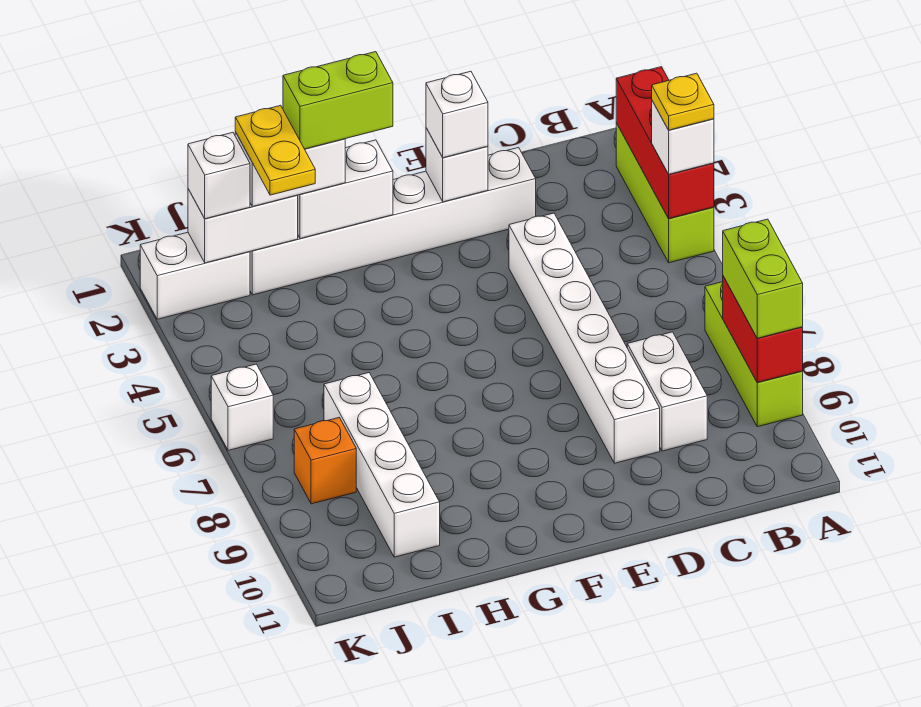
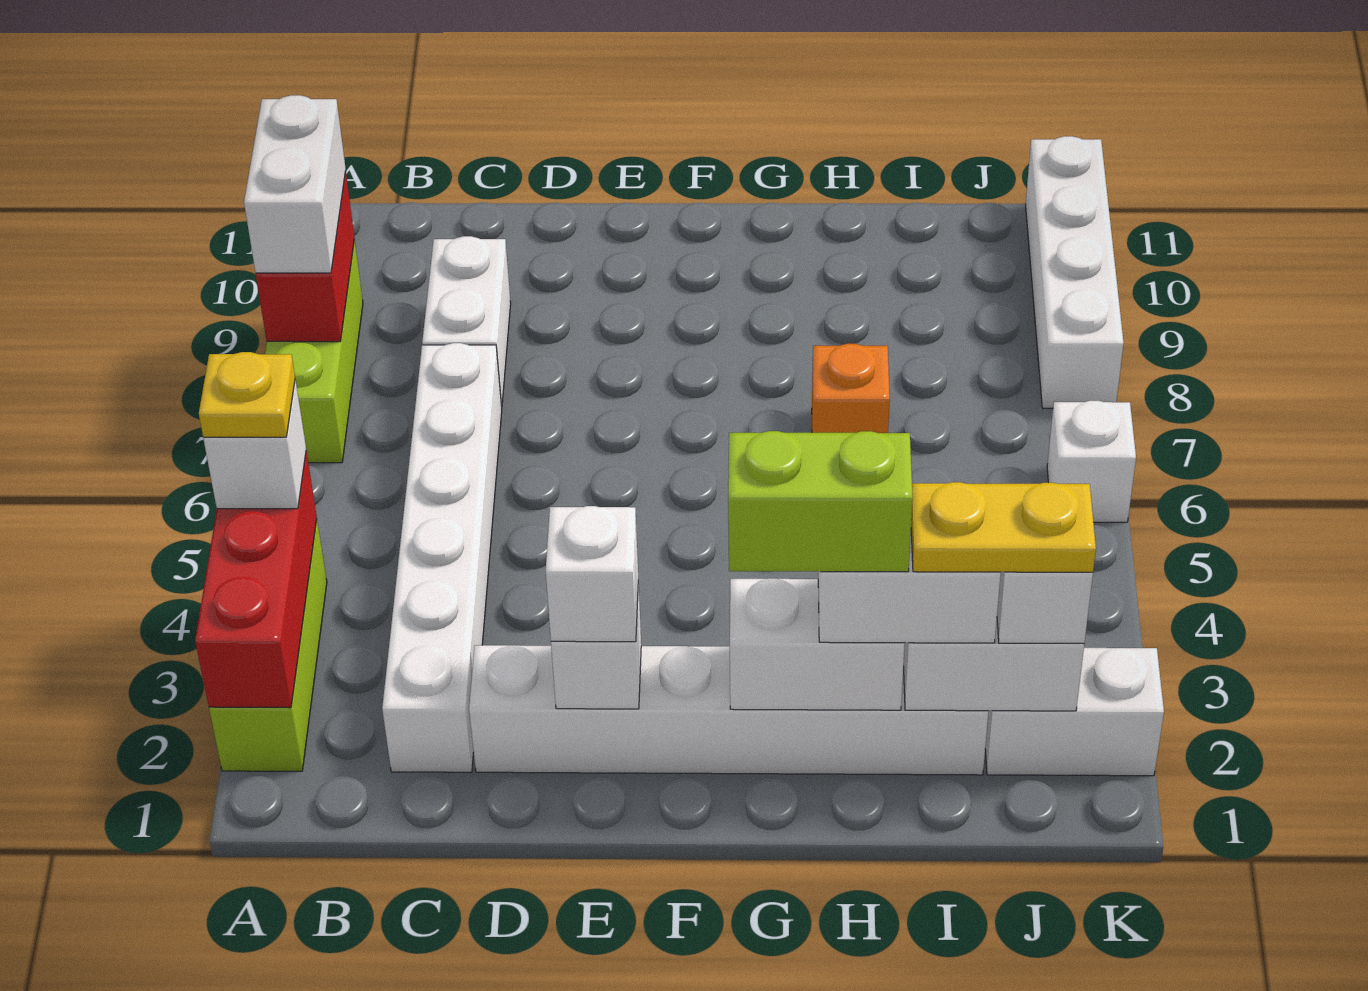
lime brick A8:A9 level 3 -> white brick A8:A9 level 3
white brick D4:D9 level 1 -> white brick C2:C7 level 1
yellow plate I2:I3 level 4 -> yellow plate I2:J2 level 4
white brick I7:I10 level 1 -> white brick K8:K11 level 1
orange brick J8 level 1 -> orange brick H7 level 1

